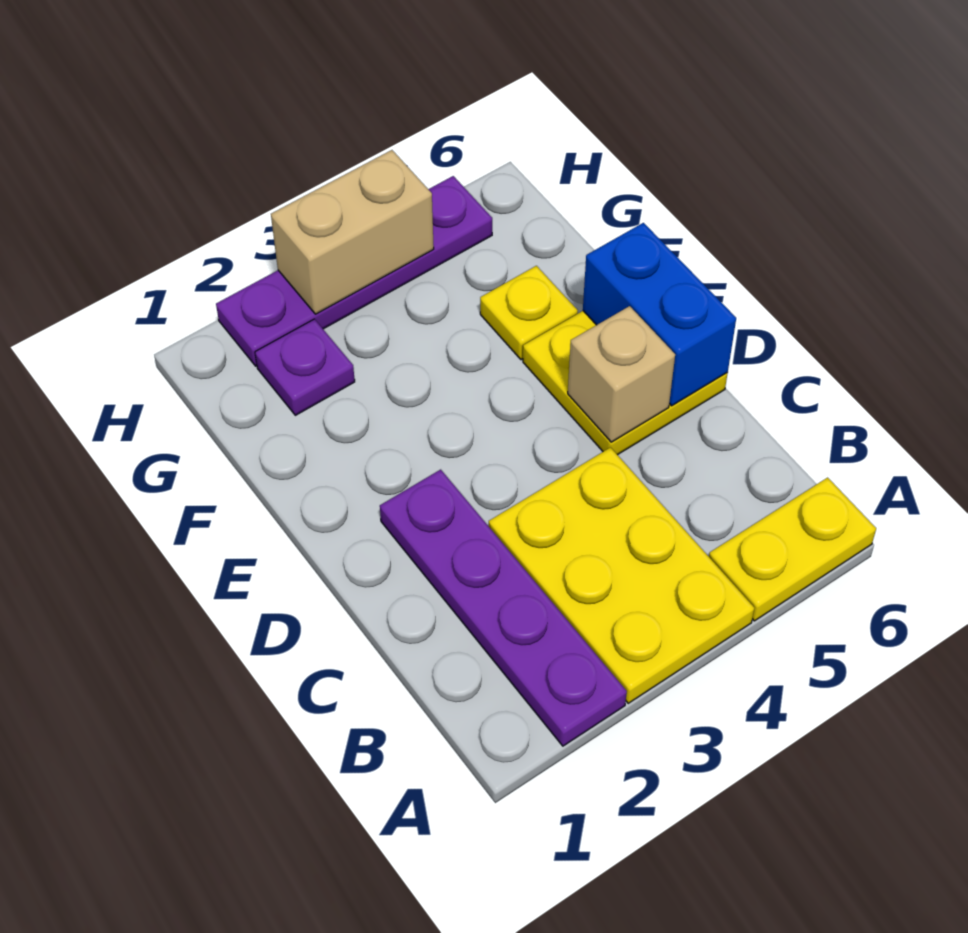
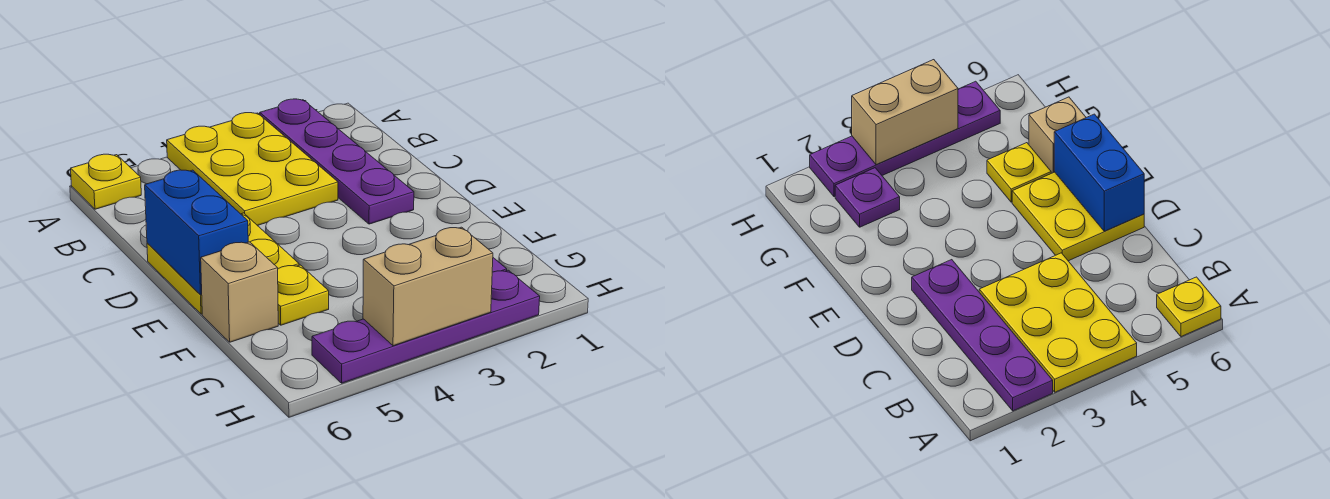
yellow plate A5:A6 level 1 -> yellow plate A6 level 1
tan brick D5 level 2 -> tan brick F6 level 1

